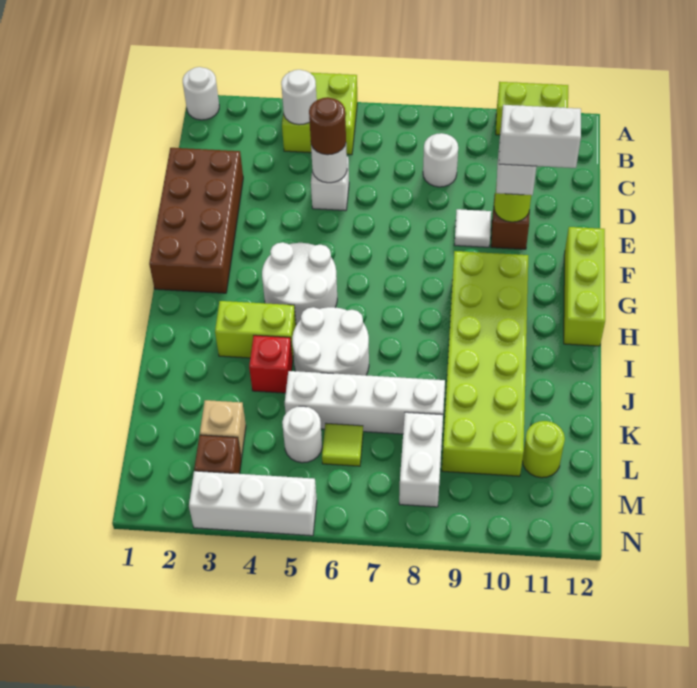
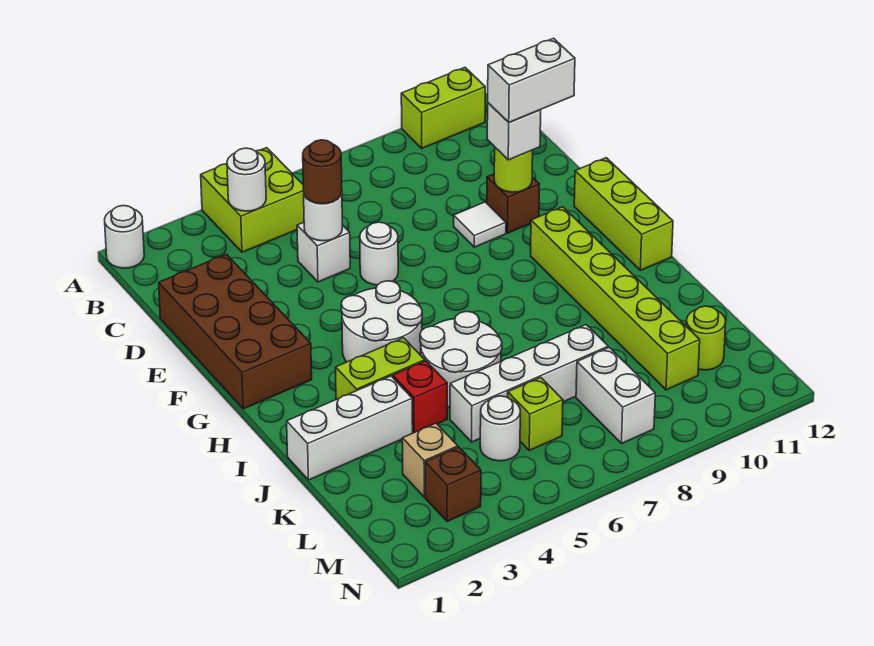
white round brick C8 level 1 -> white round brick E6 level 1
lime brick G9:L10 level 1 -> lime brick G10:L10 level 1
lime tile L6 level 1 -> lime brick L6 level 1
white brick N3:N5 level 1 -> white brick J1:J3 level 1

